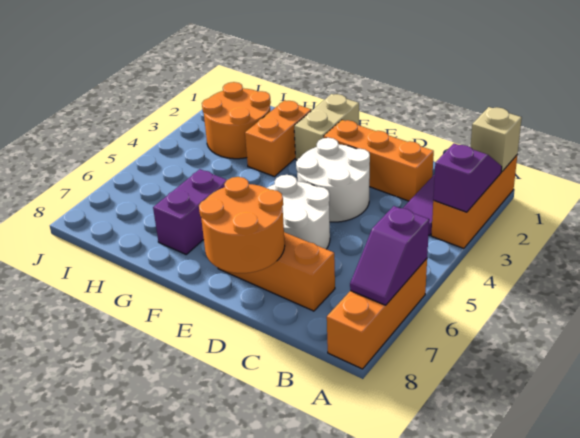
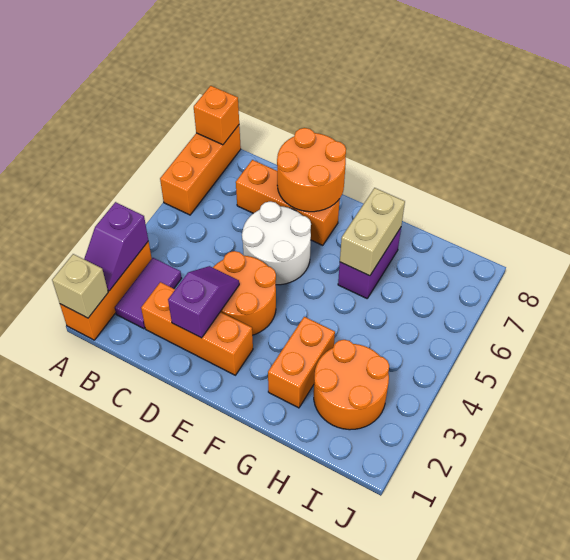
purple slope A6:A7 level 2 top 6 -> purple slope D2:D3 level 2 top 2
none -> orange brick A8 level 2
white round brick D3:E4 level 1 -> orange round brick D3:E4 level 1
tan brick F1:F2 level 1 -> tan brick G6:G7 level 2

